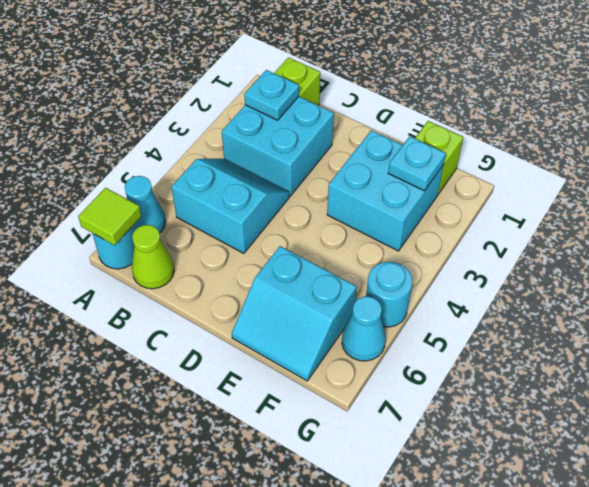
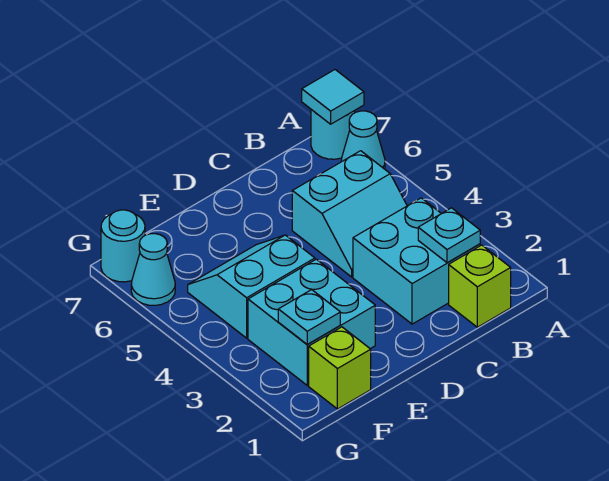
lime tile A7 level 2 -> cyan tile A7 level 2
lime cone B7 level 1 -> none
cyan slope E6:F7 level 1 top 6 -> cyan slope E4:F5 level 1 top 4
cyan round brick G5 level 1 -> cyan round brick G7 level 1

